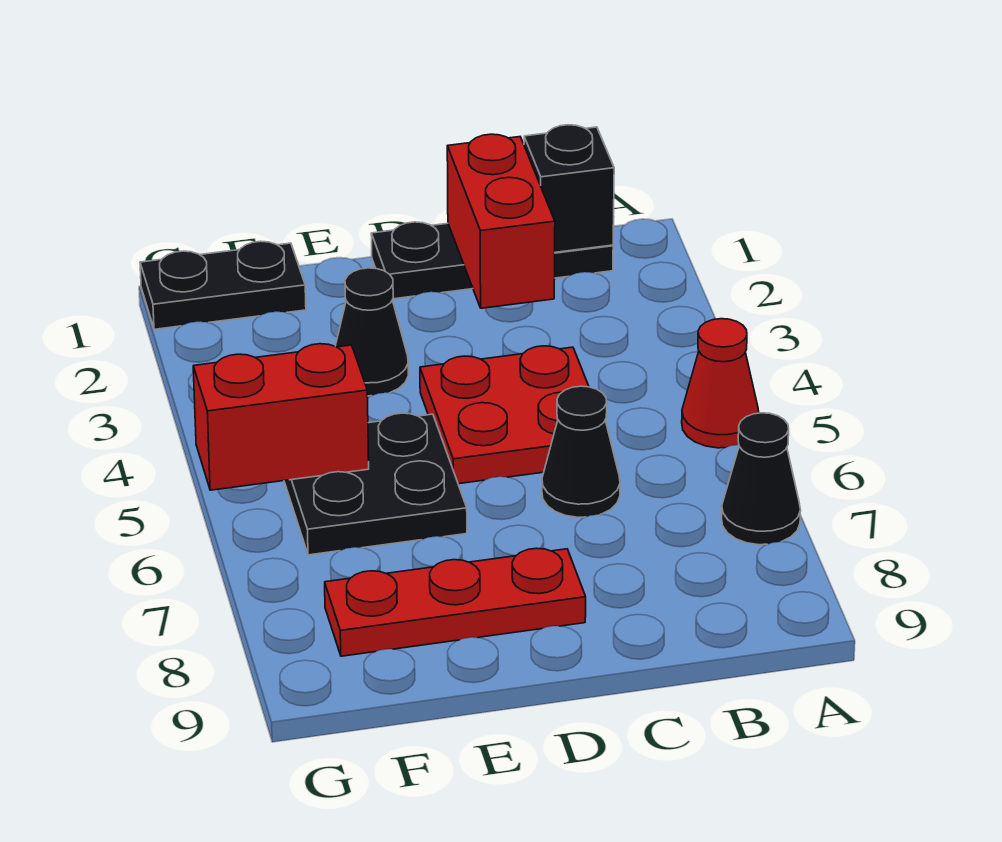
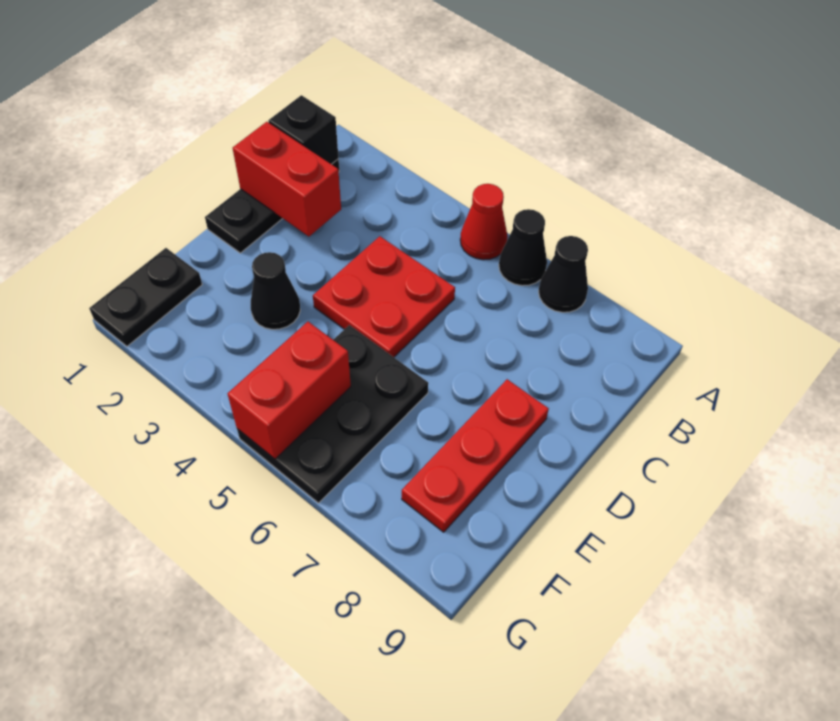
black cone C6 level 1 -> black cone A6 level 1
black plate E5:F6 level 1 -> black plate E5:G6 level 1

